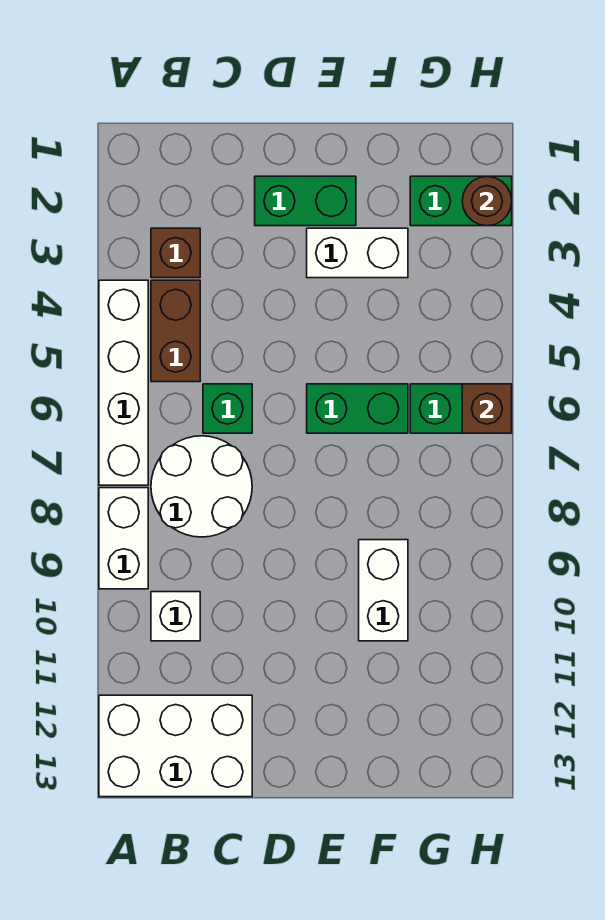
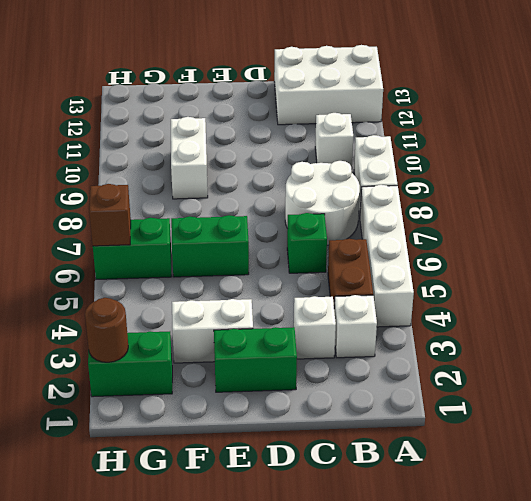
brown brick B3 level 1 -> white brick B3 level 1
none -> white brick C3 level 1

